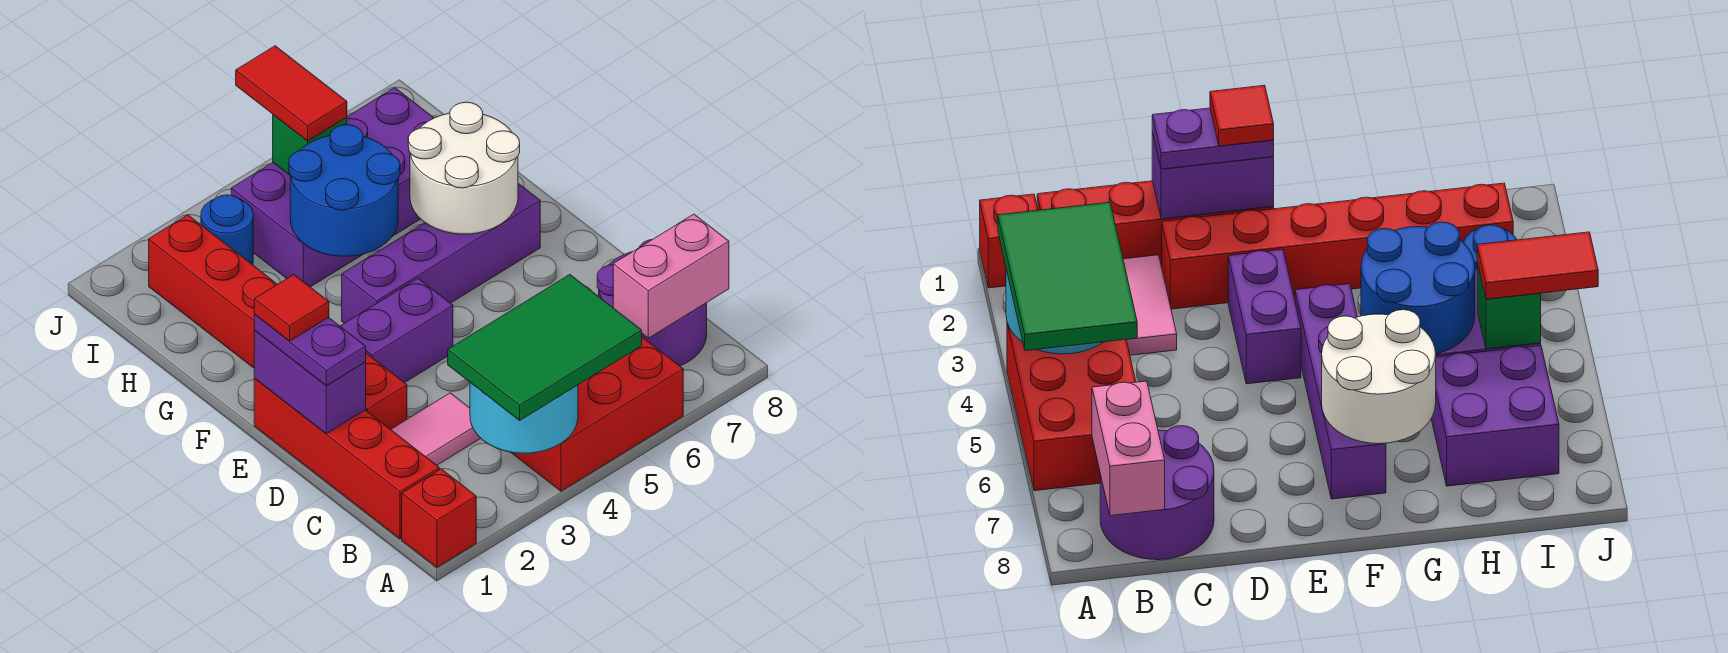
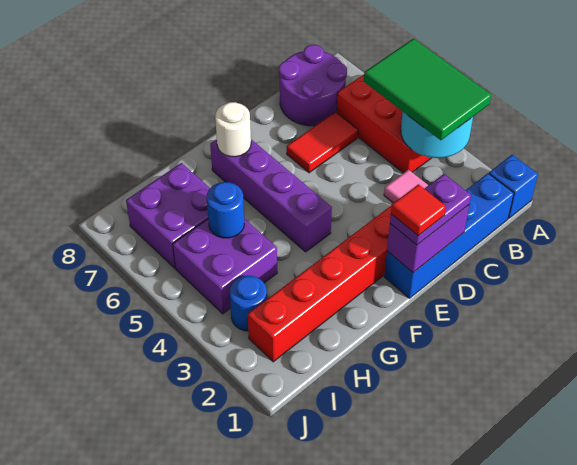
red brick A1 level 1 -> blue brick A1 level 1
red brick B1:E1 level 1 -> blue brick B1:E1 level 1
pink brick B7:B8 level 2 -> none
purple brick E3:E4 level 1 -> none
white round brick F6:G7 level 2 -> white round brick F7 level 2
blue round brick G4:H5 level 2 -> blue round brick H5 level 2
green brick I5 level 2 -> none
red tile I5:J5 level 3 -> red tile C6:D6 level 1

